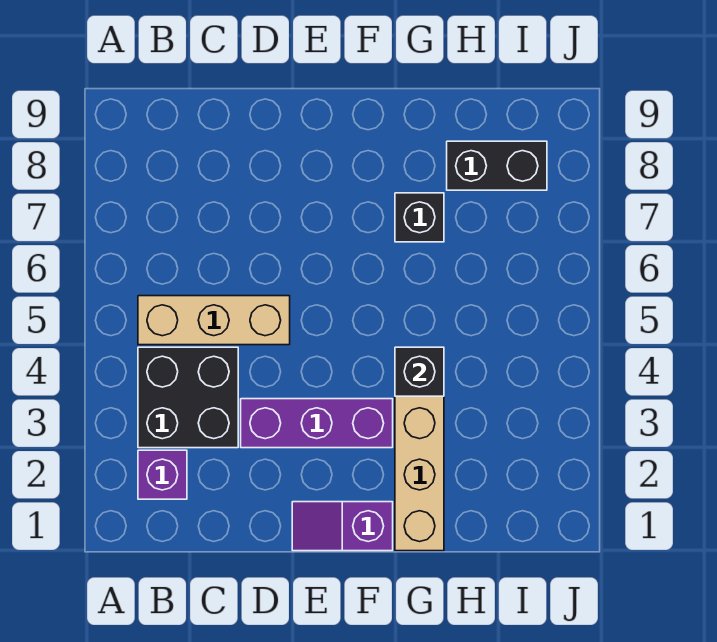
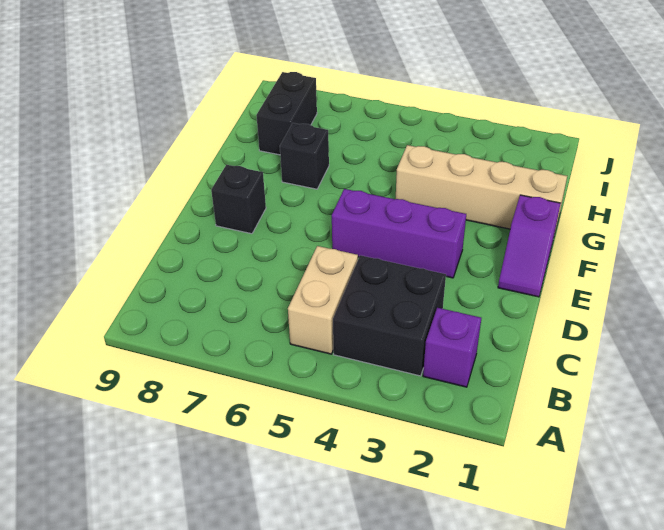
tan brick B5:D5 level 1 -> tan brick B5:C5 level 1
purple brick D3:F3 level 1 -> purple brick E3:E5 level 1
black brick G4 level 2 -> black brick E8 level 1

